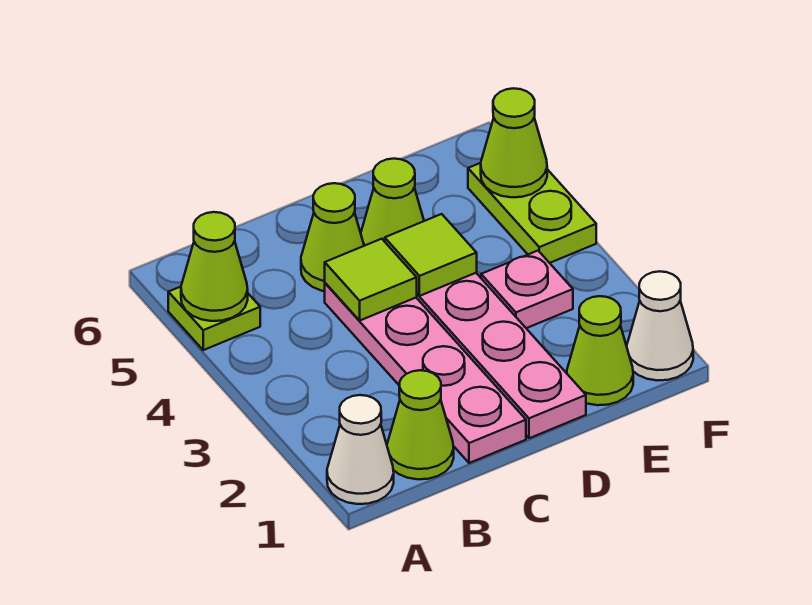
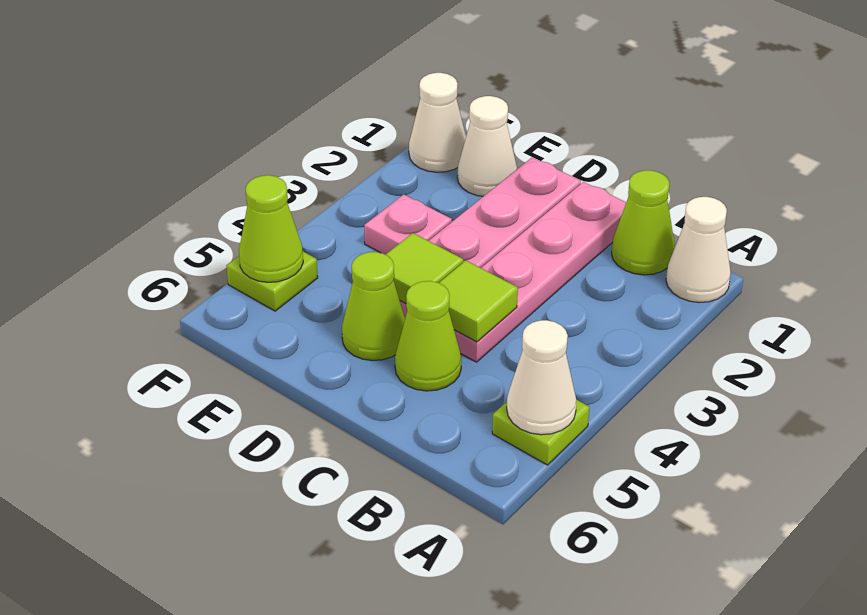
lime cone A5 level 2 -> white cone A5 level 2
lime cone E1 level 1 -> white cone E1 level 1
lime plate F4:F5 level 1 -> lime plate F5 level 1

